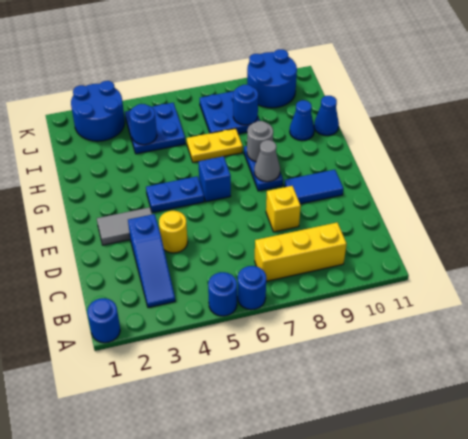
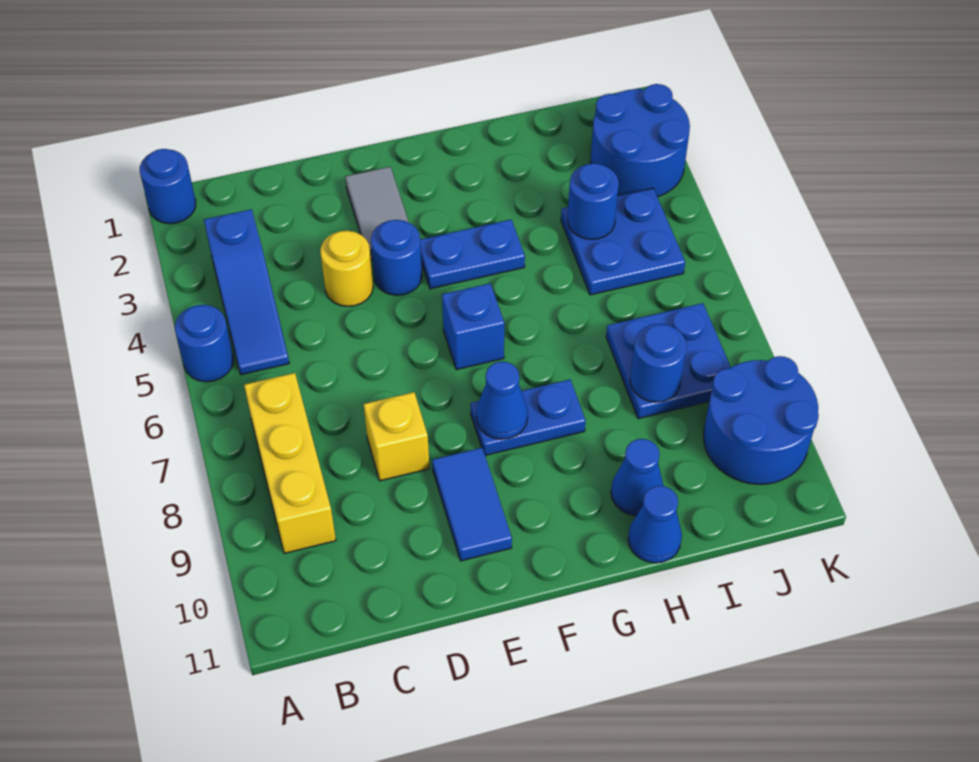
blue round brick A6 level 1 -> blue round brick E4 level 1
blue slope B3:D3 level 1 top D -> blue slope B3:B5 level 1 top 3
blue plate F4:F5 level 1 -> blue plate F4:G4 level 1
grey cone F8 level 2 -> blue cone F8 level 2
grey round brick G8 level 2 -> none
yellow plate H6:H7 level 1 -> none

